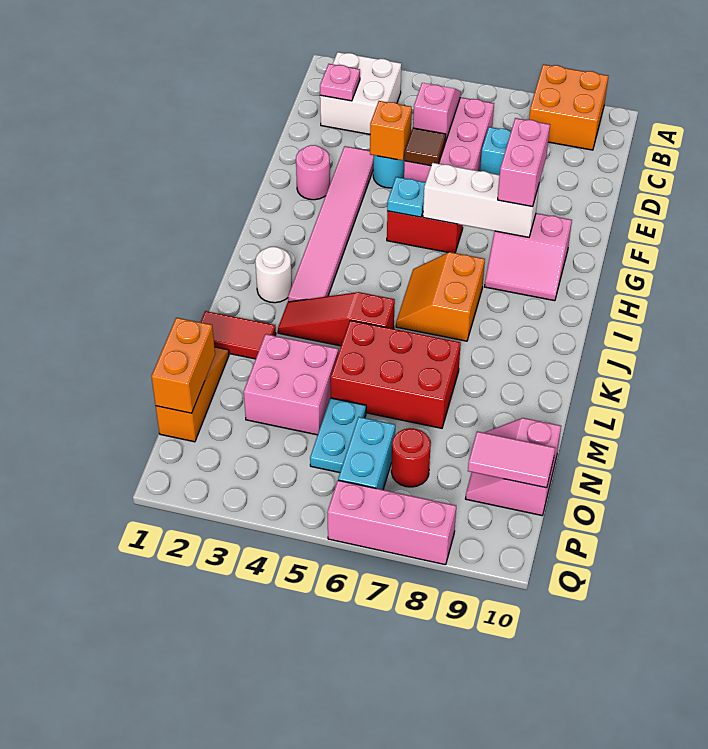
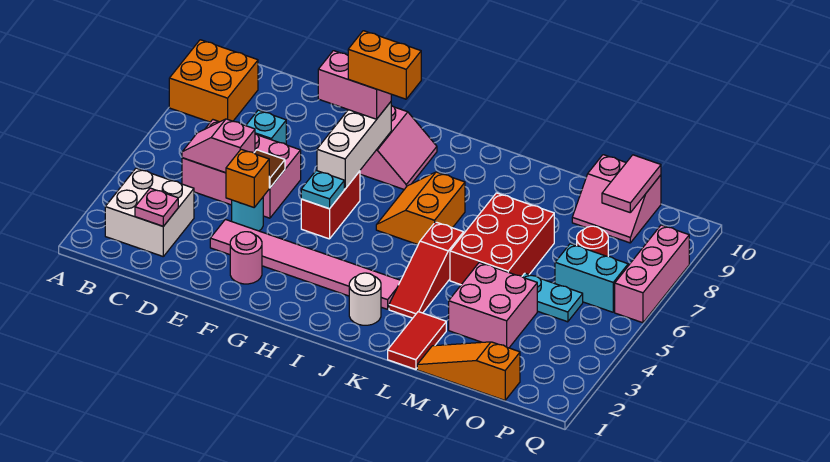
orange slope I6:J7 level 1 top 7 -> orange slope I6:J7 level 1 top J
orange brick N1:O1 level 2 -> orange brick G8:H8 level 4

